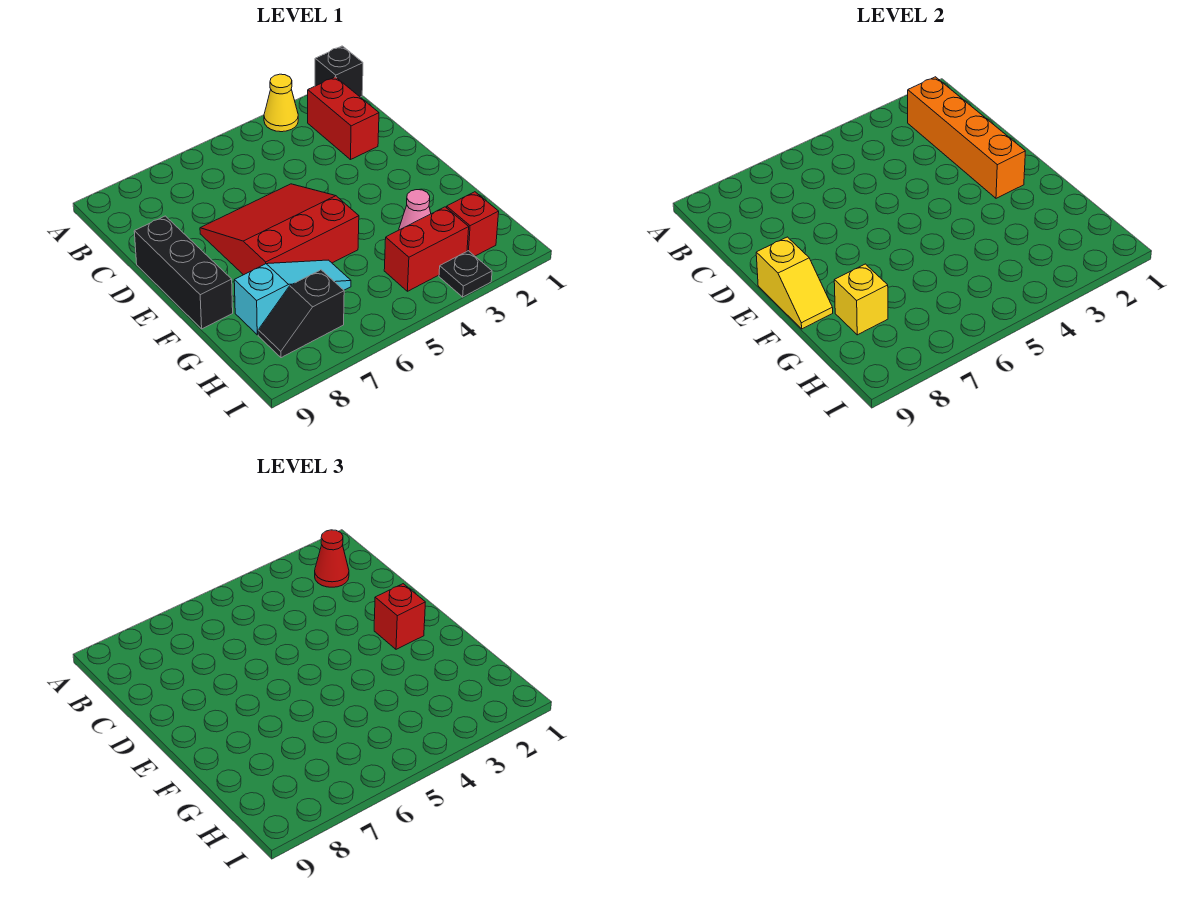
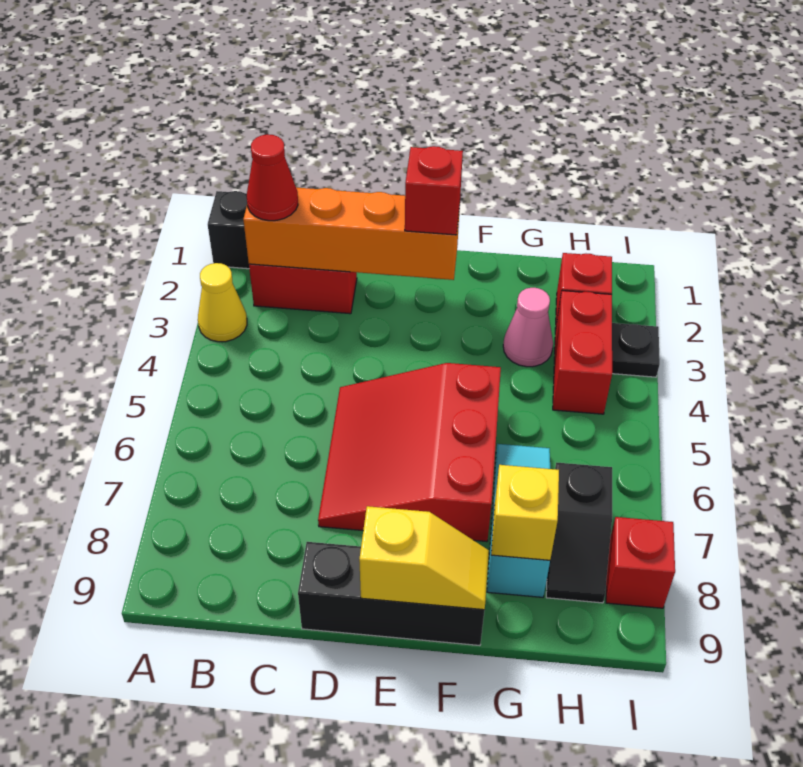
none -> red brick I8 level 1

